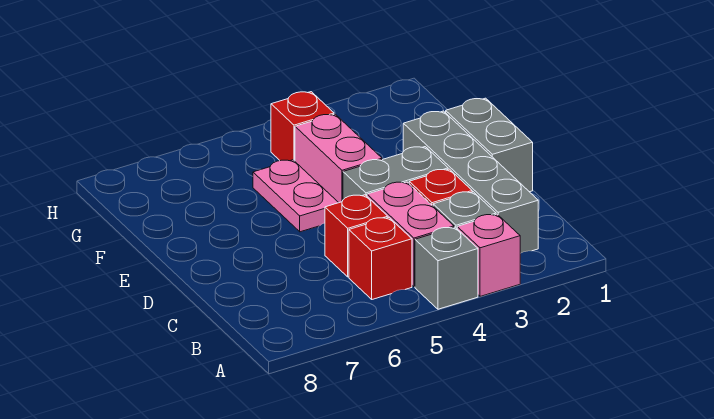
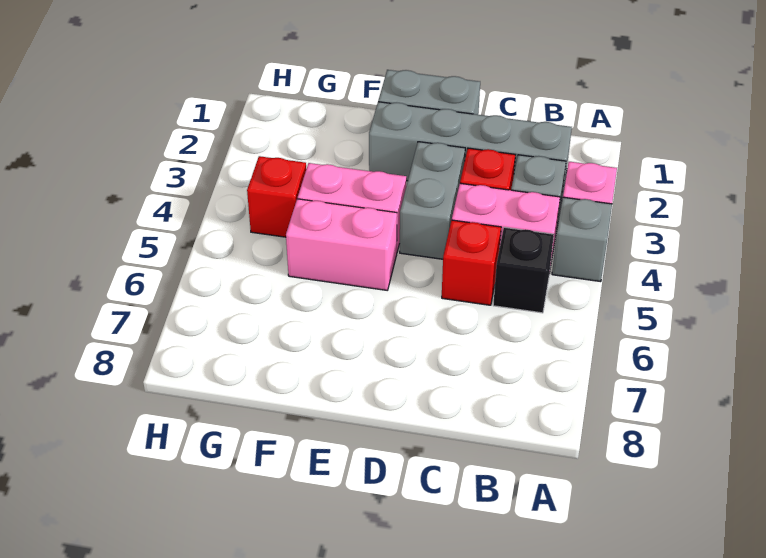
red brick B5 level 1 -> black brick B5 level 1
pink plate E5:F5 level 1 -> pink brick E5:F5 level 1

